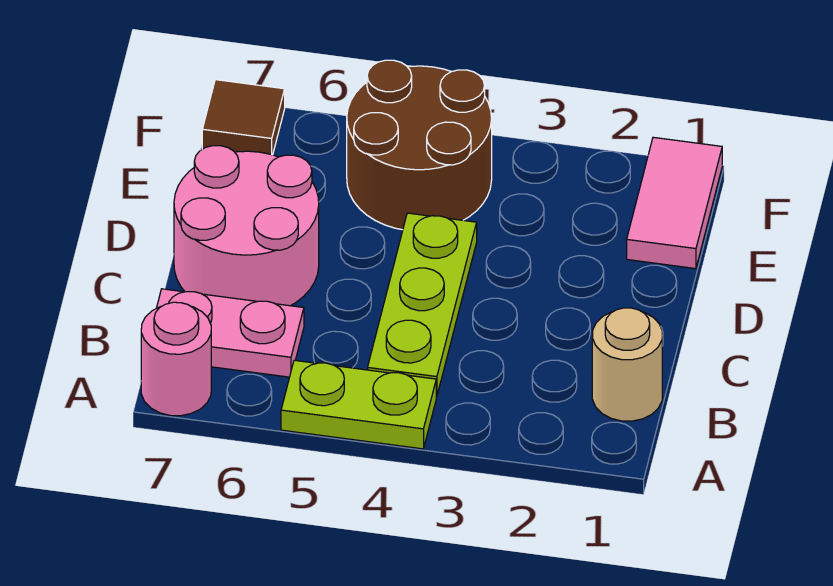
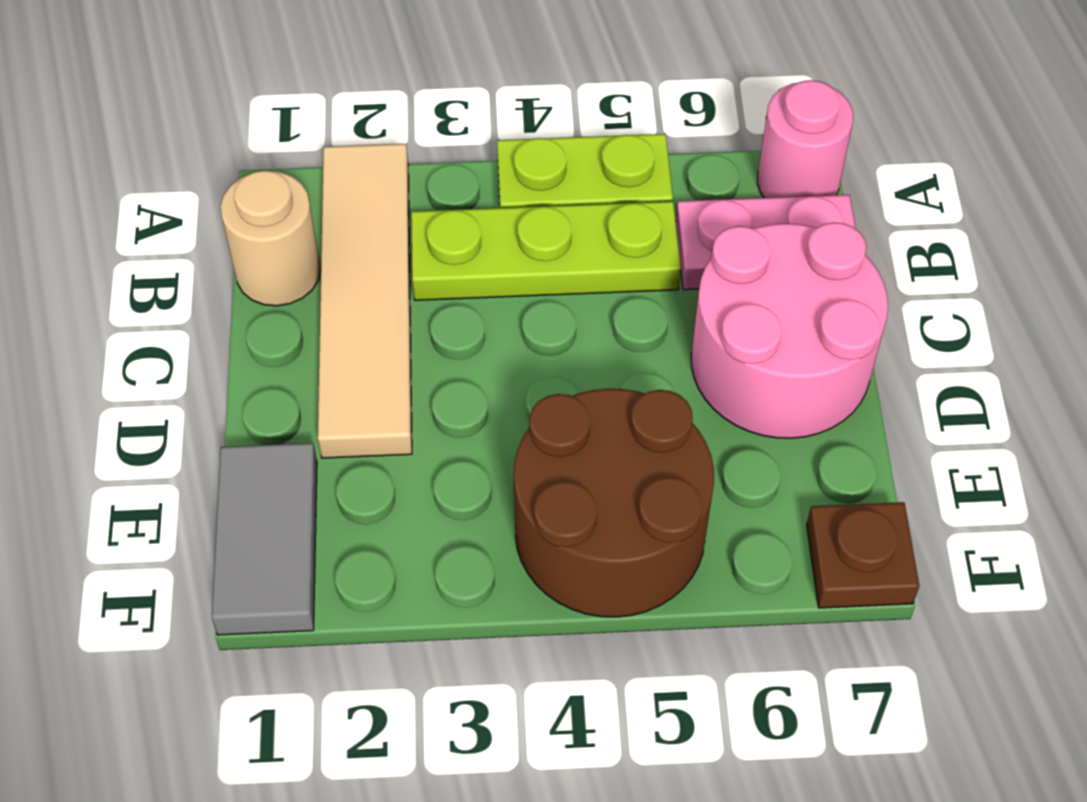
none -> tan tile A2:D2 level 1
lime plate B4:D4 level 1 -> lime plate B3:B5 level 1
pink tile E1:F1 level 1 -> grey tile E1:F1 level 1
brown tile F7 level 1 -> brown plate F7 level 1

